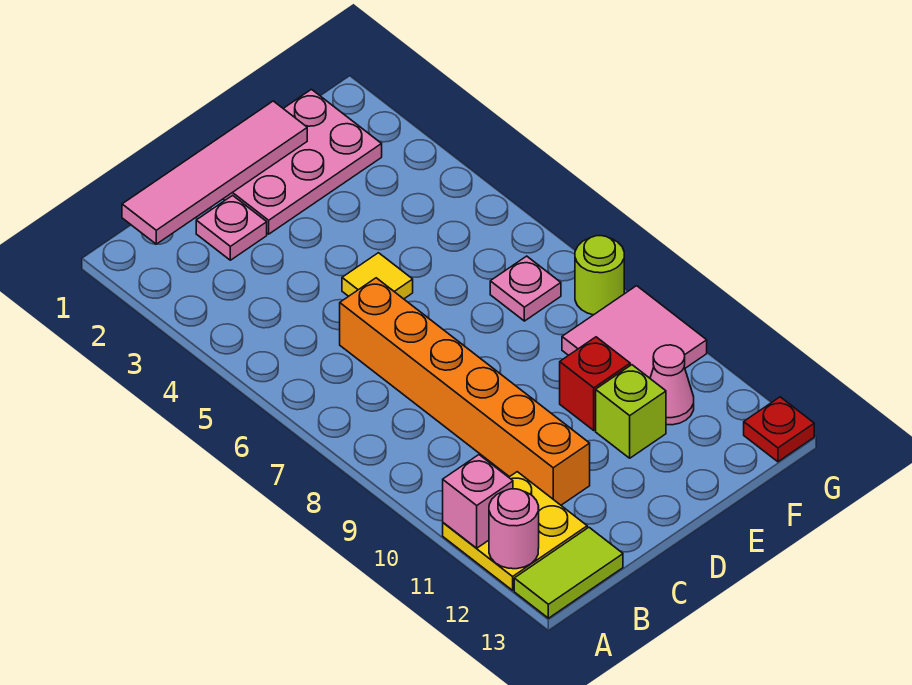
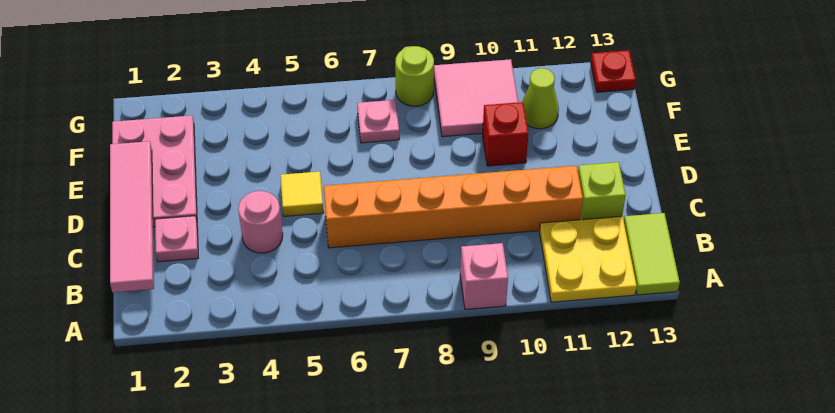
pink brick A11 level 2 -> pink brick A9 level 1
pink round brick A12 level 2 -> pink round brick C4 level 1
lime brick E11 level 1 -> lime brick C12 level 1
pink cone F11 level 1 -> lime cone F11 level 1

